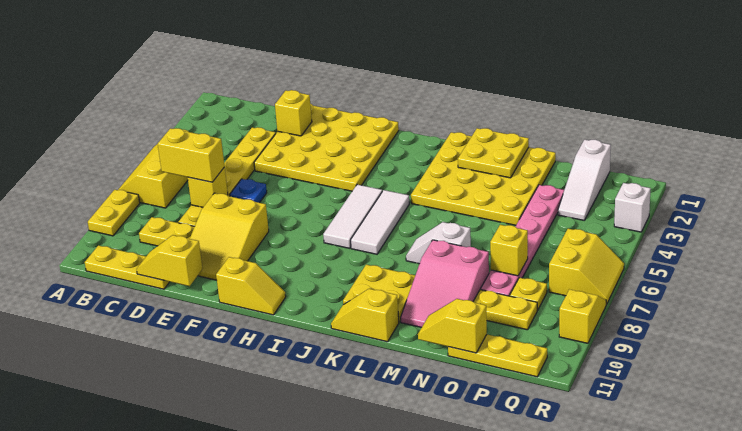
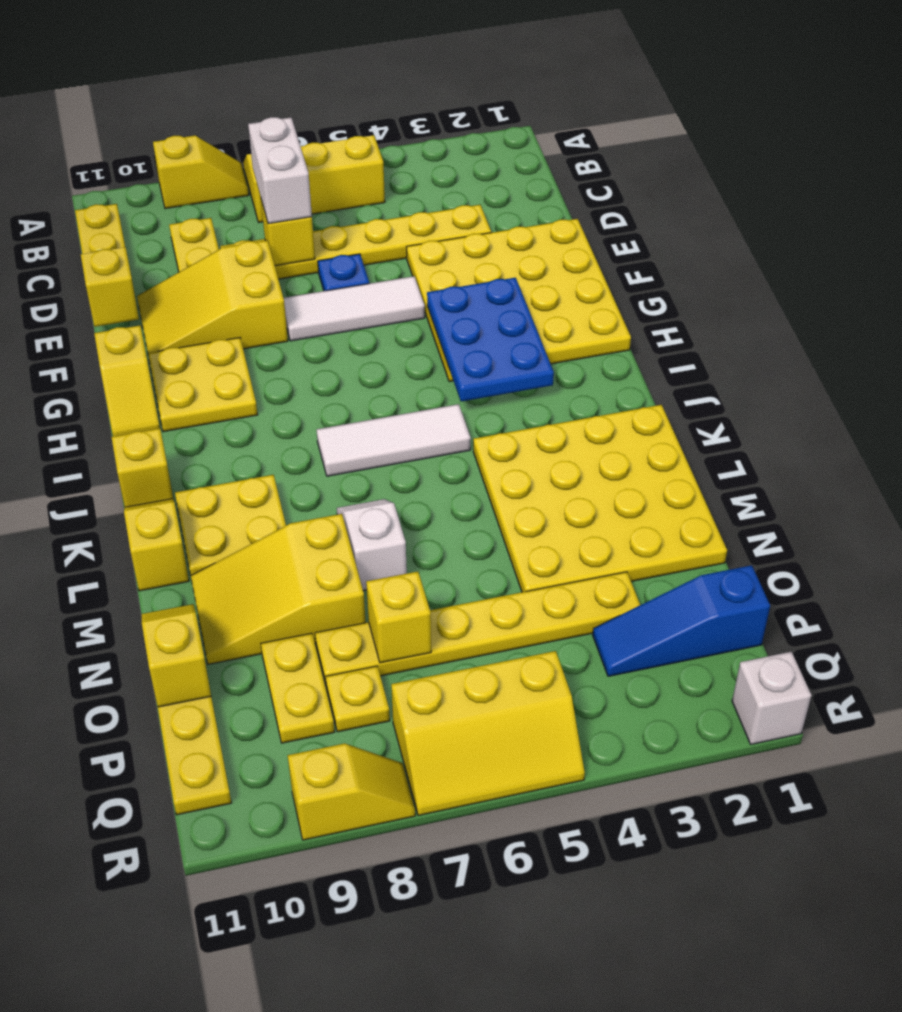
yellow plate A8:A9 level 1 -> yellow slope A8:A9 level 1 top 9
yellow brick C7:D7 level 3 -> white brick C7:D7 level 3
yellow brick E2 level 2 -> yellow brick J11 level 1
none -> blue plate G3:I4 level 2
white tile I5:I7 level 1 -> white tile F5:F7 level 1
yellow plate L1:M2 level 2 -> yellow plate G9:H10 level 1
pink slope M8:N10 level 1 top 8 -> yellow slope M8:N10 level 1 top 8
pink plate O3:O8 level 1 -> yellow plate O3:O8 level 1
white slope P1:P3 level 1 top 1 -> blue slope P1:P3 level 1 top 1
yellow slope Q6:R7 level 1 top Q -> yellow slope Q5:R7 level 1 top Q
white brick R3 level 1 -> white brick R1 level 1

